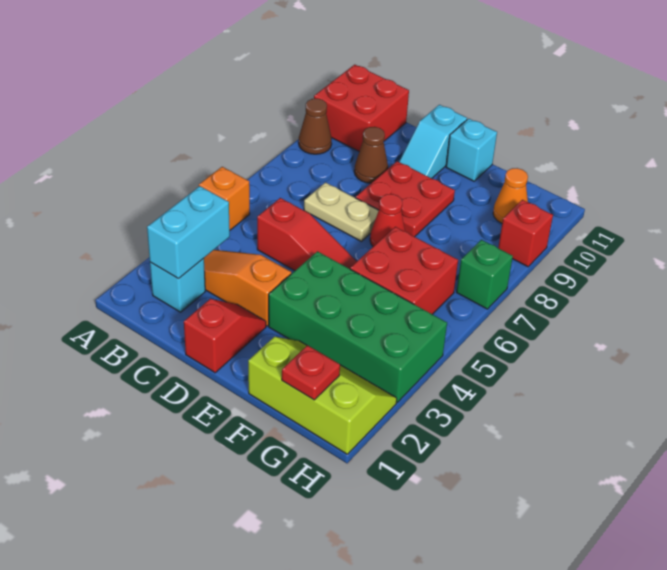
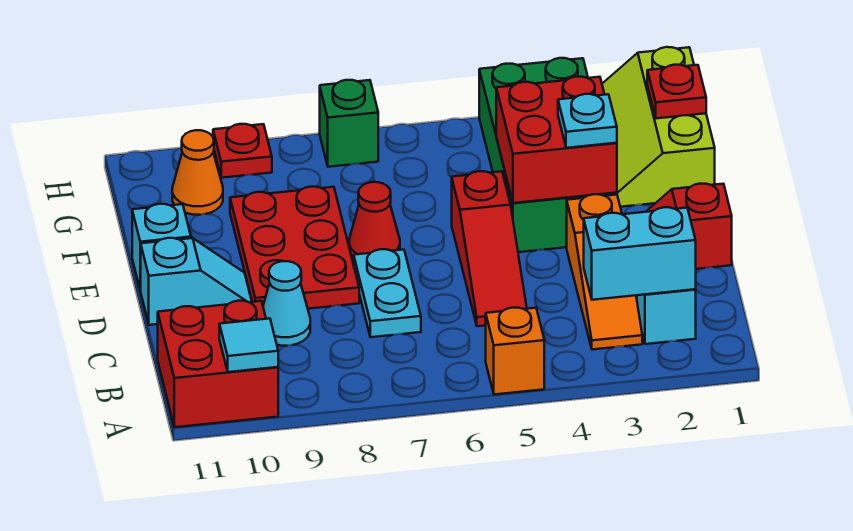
brown cone A9 level 1 -> none
none -> cyan tile A10 level 2
red slope C5:E5 level 1 top C -> red slope C5:E5 level 1 top E
tan plate C7:D7 level 1 -> cyan plate C7:D7 level 1
brown cone C9 level 1 -> cyan cone C9 level 1
red plate D8:E9 level 1 -> red plate D8:F9 level 1
none -> cyan plate E3 level 3
red brick F5:G6 level 1 -> red brick E3:F4 level 2
red brick H9 level 1 -> red plate H9 level 1

